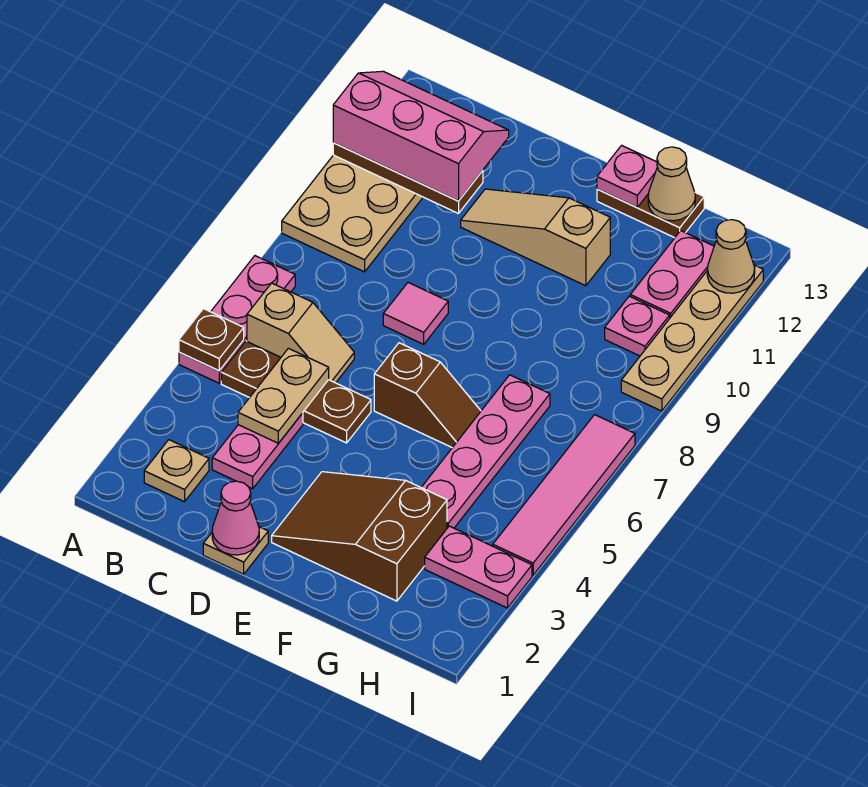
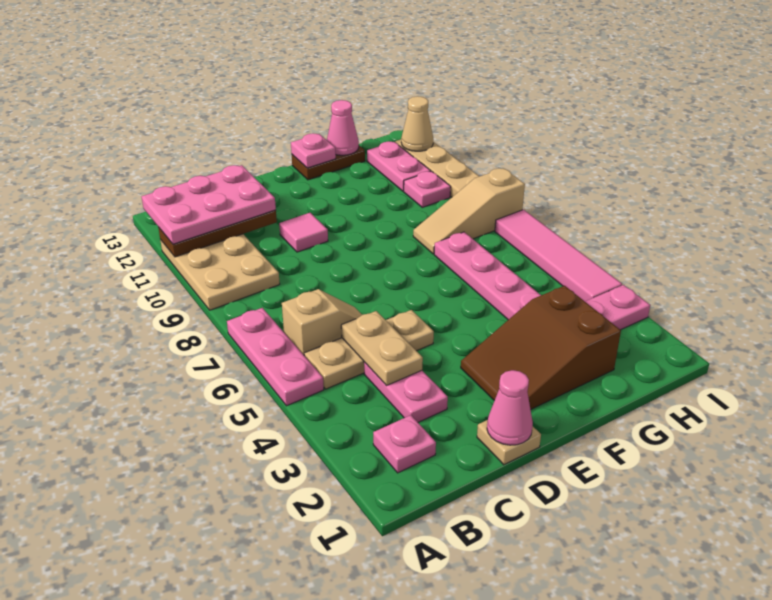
brown plate A5 level 2 -> none
pink slope A11:C12 level 3 top 11 -> pink plate A11:C12 level 3
tan plate B2 level 1 -> pink plate B2 level 1
brown plate B5:D5 level 1 -> tan plate B5:D5 level 1
pink tile D8 level 1 -> pink tile D10 level 1
tan slope D11:F11 level 1 top F -> tan slope G8:I8 level 1 top I
brown slope E6:F6 level 1 top E -> none
tan cone G13 level 2 -> pink cone G13 level 2

